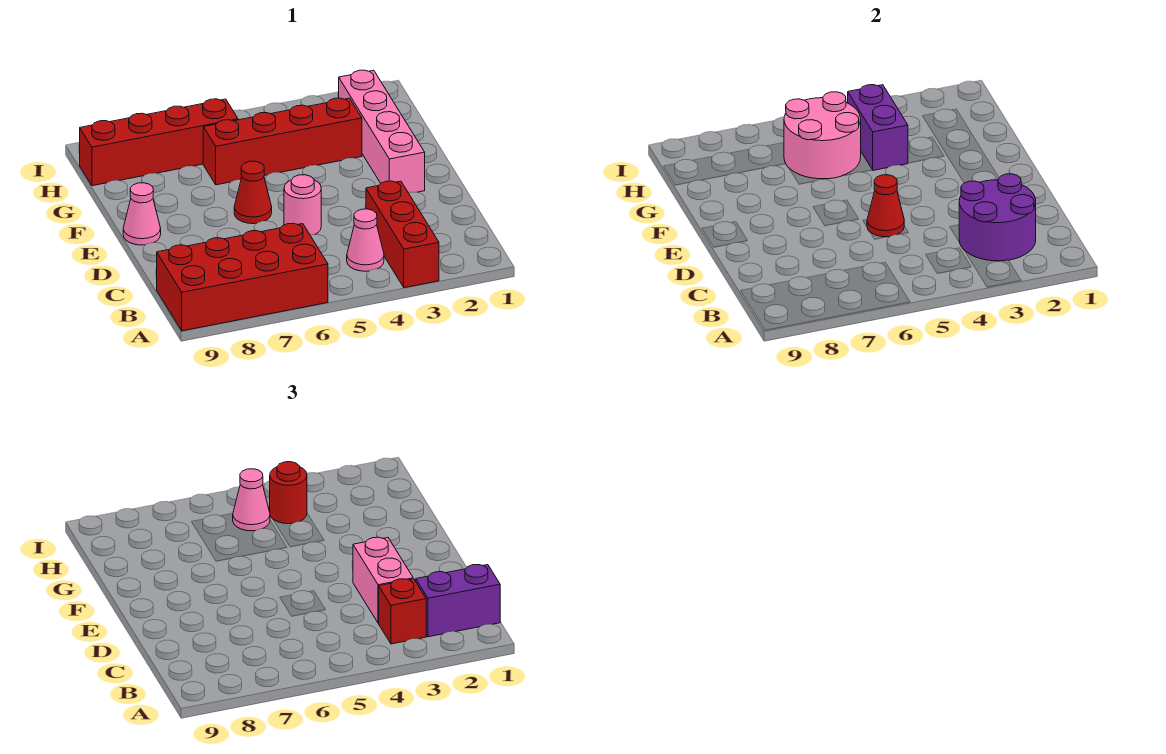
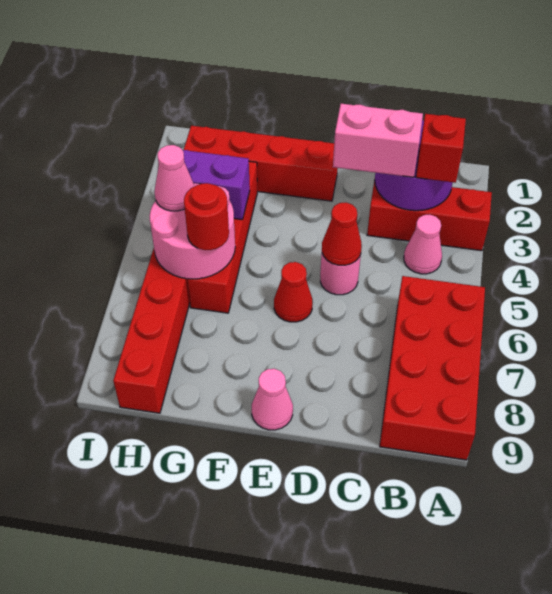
purple brick B1:B2 level 3 -> none
pink brick E2:H2 level 1 -> red brick E2:H2 level 1
red round brick H4 level 3 -> red round brick G6 level 3

